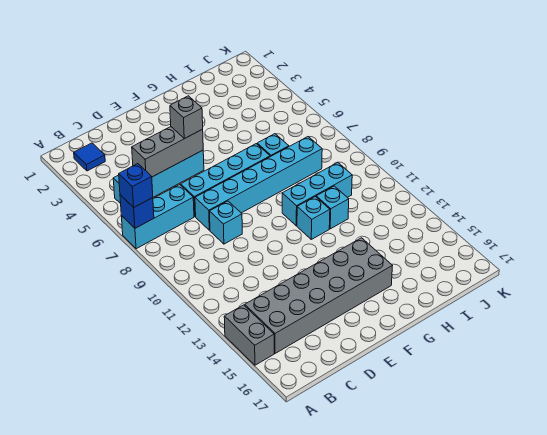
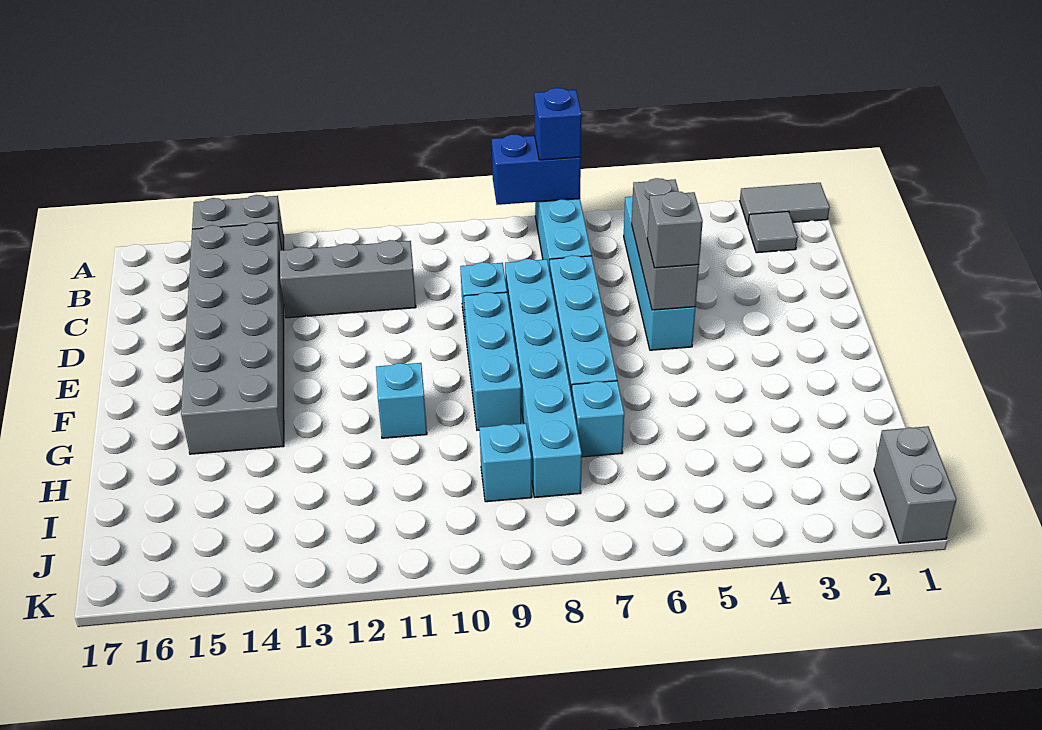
none -> grey tile A1:A2 level 1
blue brick A7 level 2 -> blue brick A7:A8 level 2
blue tile B2 level 1 -> grey tile B2 level 1
none -> grey brick C11:C13 level 1
cyan brick G10:I10 level 1 -> cyan brick E9:G9 level 1
cyan brick H11 level 1 -> cyan brick I9 level 1
none -> grey brick J1:K1 level 1

